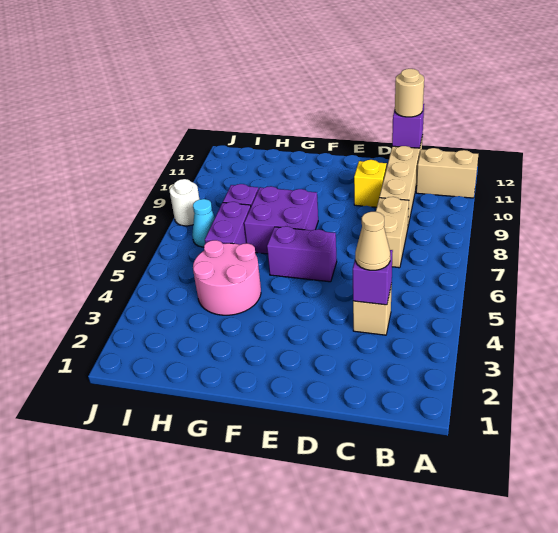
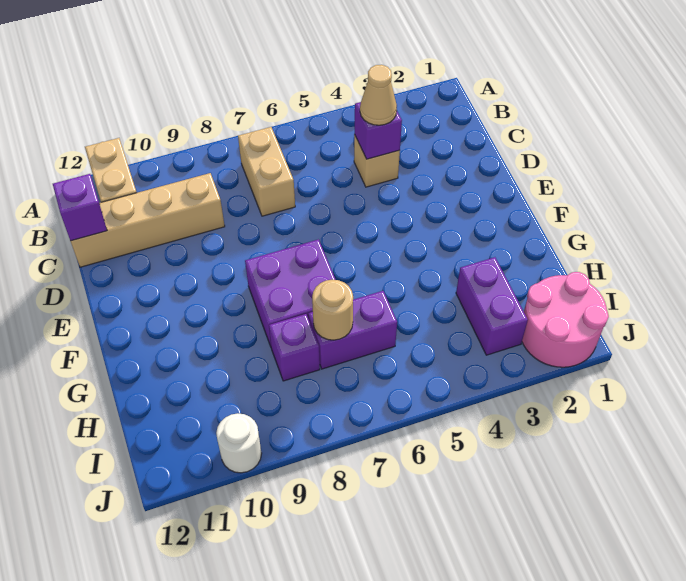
tan brick C7:C8 level 1 -> tan brick B7:C7 level 1
tan round brick C12 level 3 -> tan round brick H7 level 2
yellow brick D10 level 1 -> none
purple brick E6:F6 level 1 -> purple brick H3:I3 level 1
pink round brick G4:H5 level 1 -> pink round brick I1:J2 level 1
cyan cone I7 level 1 -> none
white round brick J8 level 1 -> white round brick J10 level 1

